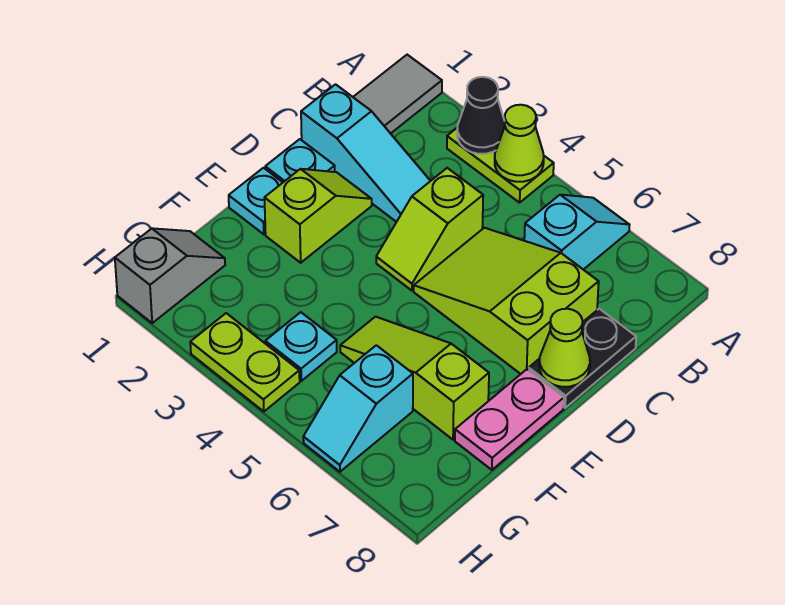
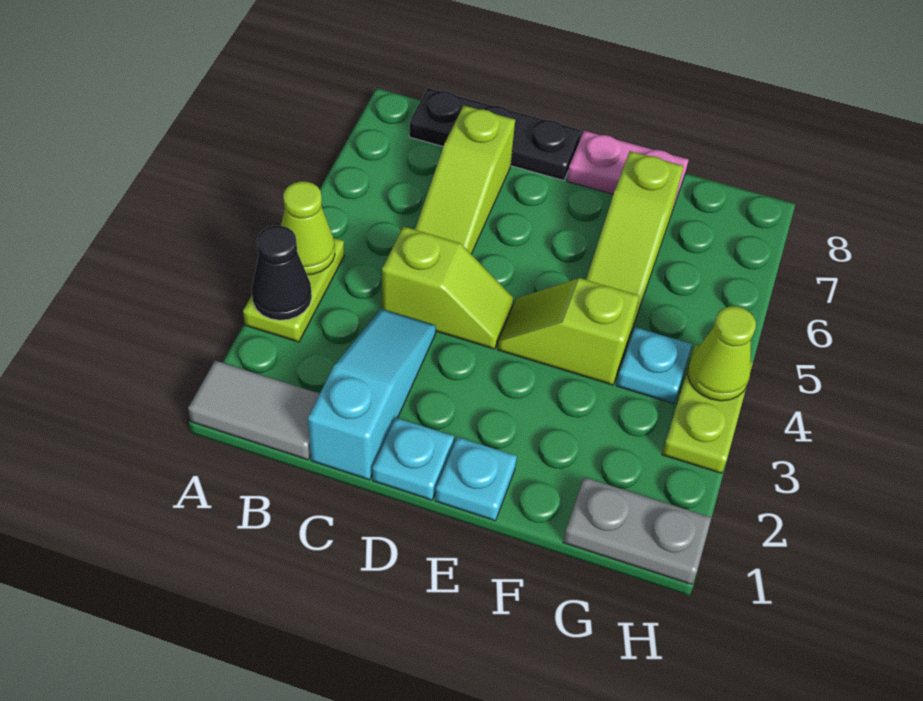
cyan slope A6:B6 level 1 top B -> none
lime slope C5:D7 level 1 top 7 -> lime slope C5:C7 level 1 top 7
black plate C8:D8 level 1 -> black plate B8:D8 level 1
lime slope D2:E2 level 1 top E -> lime slope E4:F4 level 1 top F
lime cone D8 level 2 -> lime cone H4 level 2
grey slope G1:H1 level 1 top H -> grey plate G1:H1 level 1
cyan slope G6:H6 level 1 top G -> none

